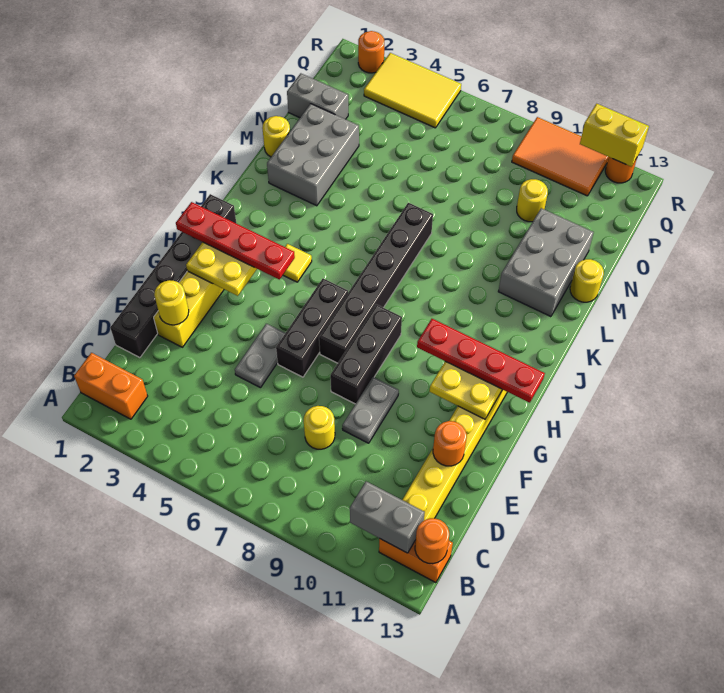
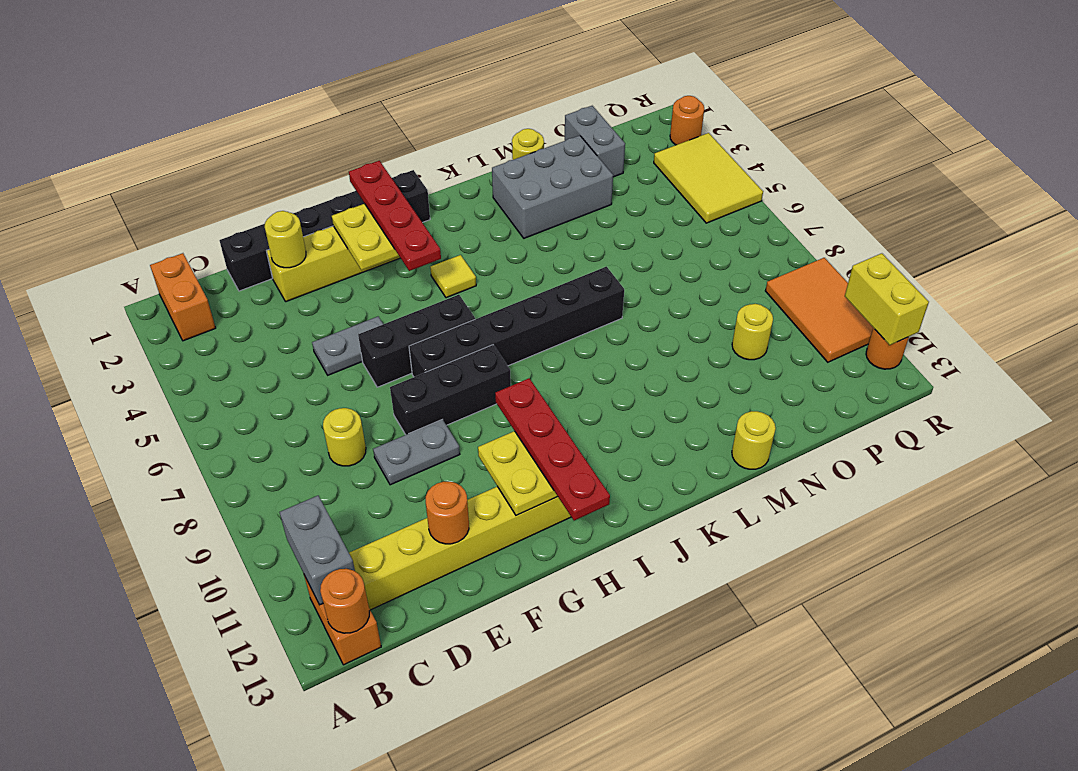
grey brick L11:N12 level 1 -> none

